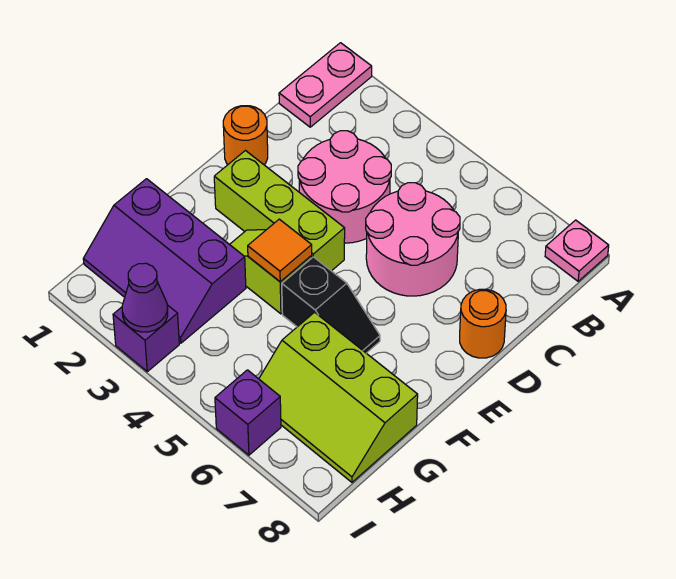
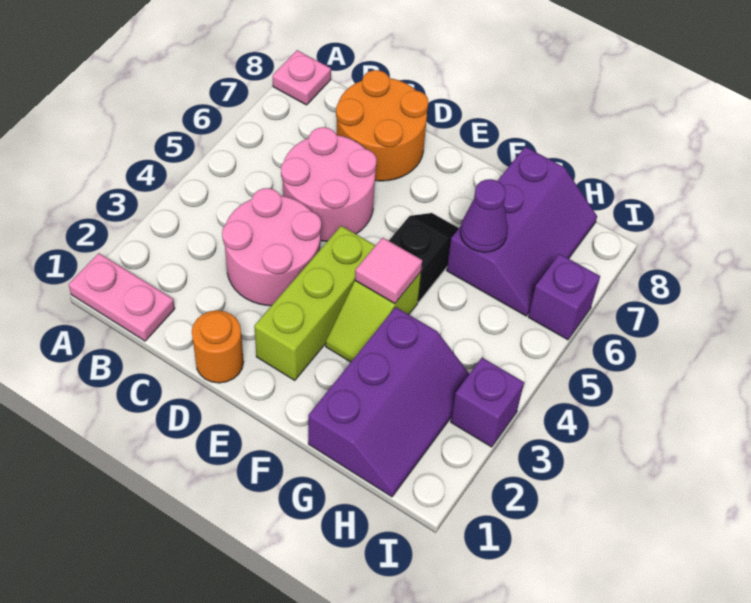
orange round brick D8 level 1 -> orange round brick C7:D8 level 1
orange tile F4 level 2 -> pink tile F4 level 2
lime slope G6:H8 level 1 top G -> purple slope G6:H8 level 1 top G
purple cone I3 level 2 -> purple cone G6 level 2

